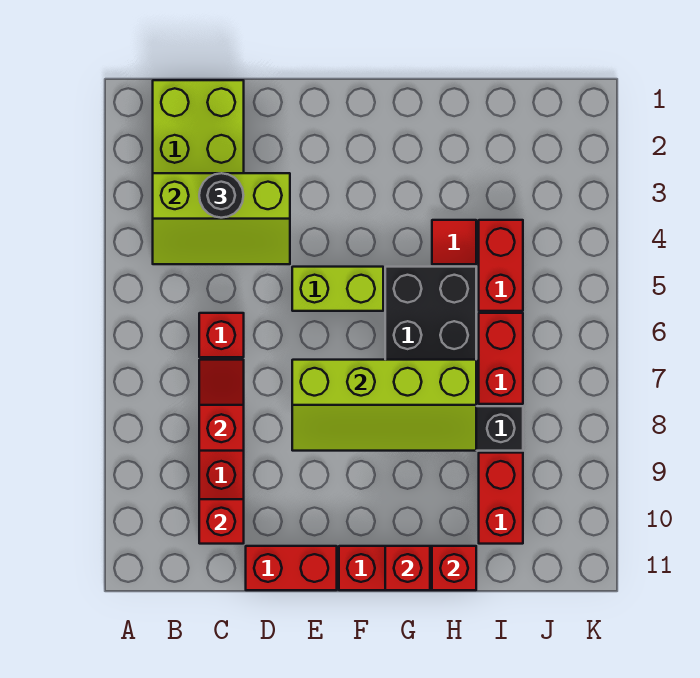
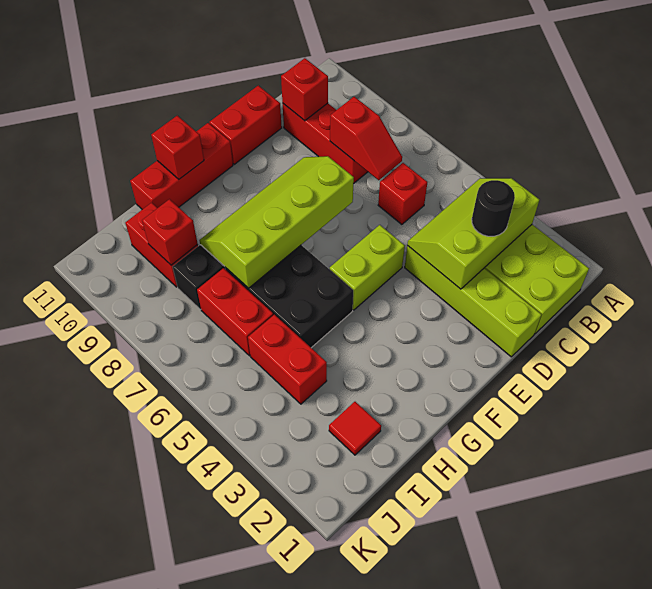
none -> lime brick D1:D4 level 1
red tile H4 level 1 -> red tile I2 level 1
red brick H11 level 2 -> red brick I9 level 2

